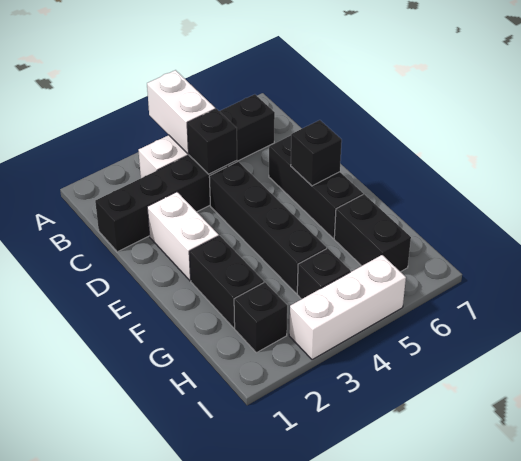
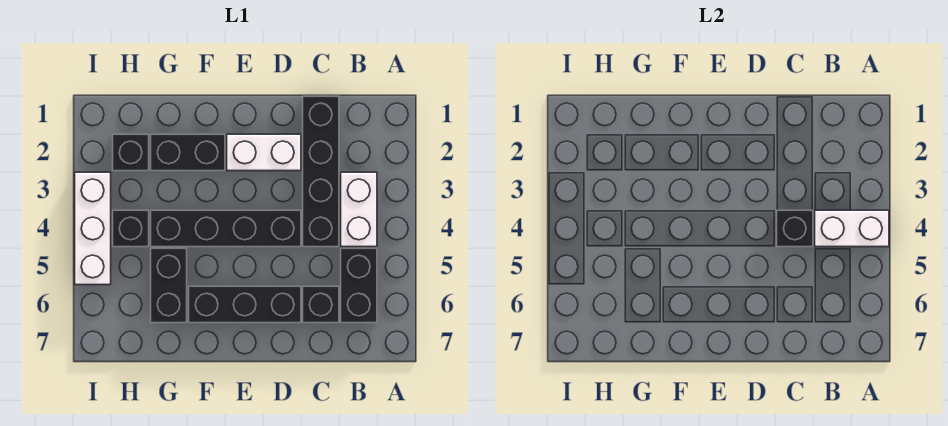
black brick E6 level 2 -> black brick C6 level 1
black brick G6:H6 level 1 -> black brick G5:G6 level 1

